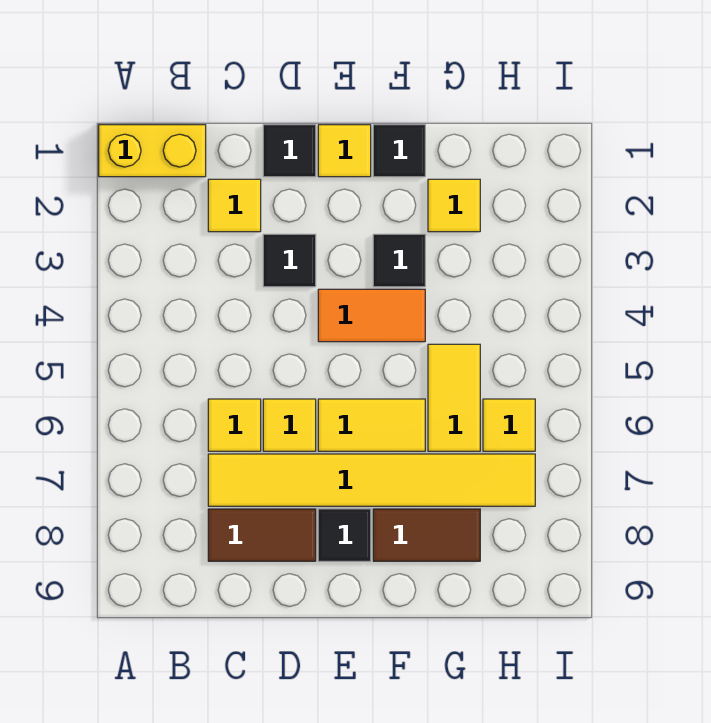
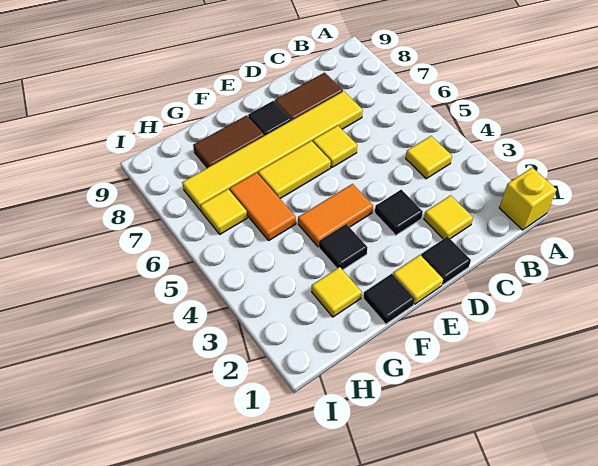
yellow brick A1:B1 level 1 -> yellow brick A1 level 1
yellow tile C6 level 1 -> yellow tile B4 level 1
yellow tile G5:G6 level 1 -> orange tile G5:G6 level 1

